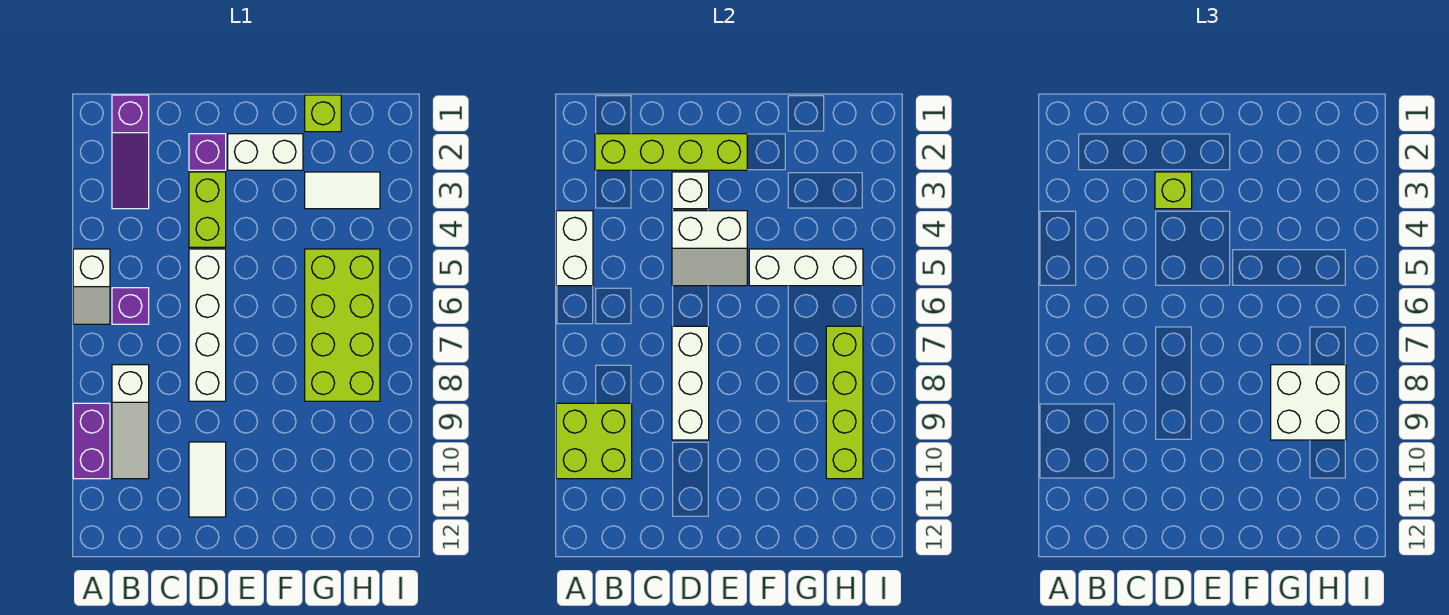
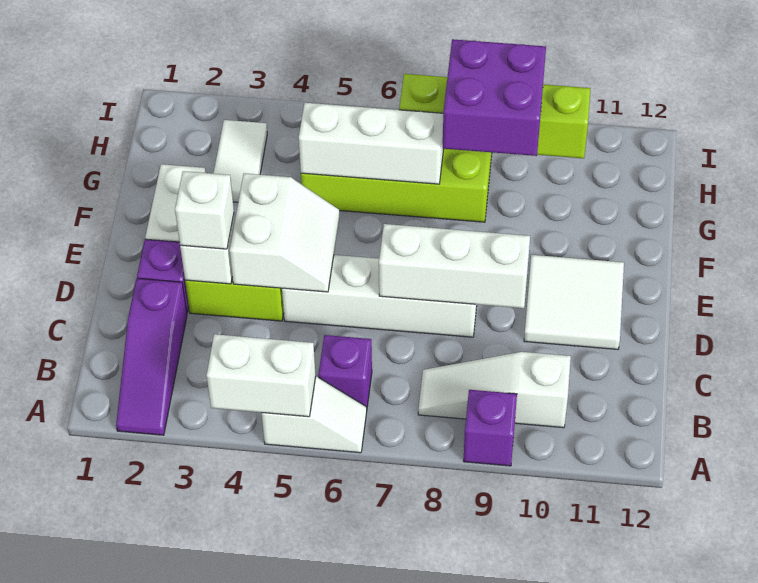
purple brick A9:A10 level 1 -> purple brick A9 level 1
lime brick A9:B10 level 2 -> none
purple slope B1:B3 level 1 top 1 -> purple slope A2:C2 level 1 top C
lime brick B2:E2 level 2 -> none
white slope B8:B10 level 1 top 8 -> white slope B8:B10 level 1 top 10
lime brick D3 level 3 -> white brick D3 level 3
white tile D10:D11 level 1 -> white tile D10:E11 level 1
white brick F5:H5 level 2 -> white brick G5:G7 level 2
lime brick G1 level 1 -> none
white brick G8:H9 level 3 -> purple brick G8:H9 level 3

